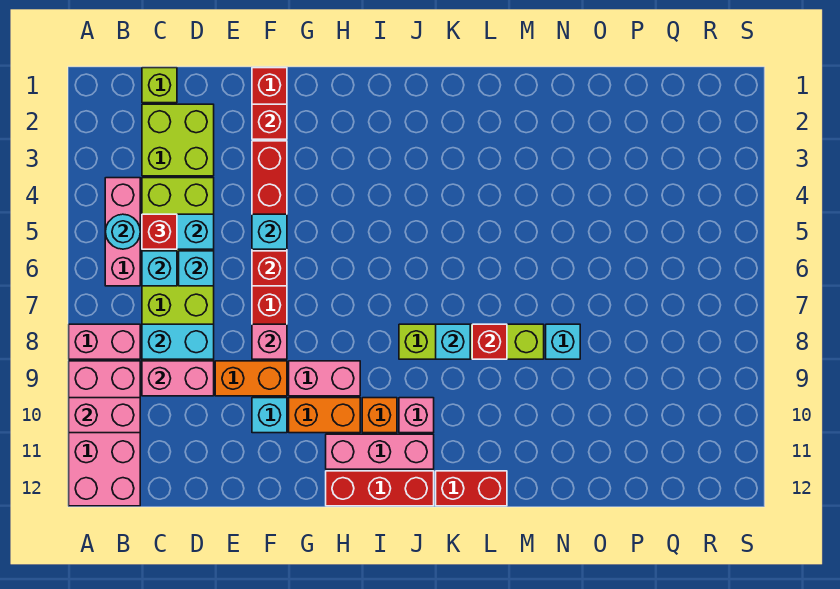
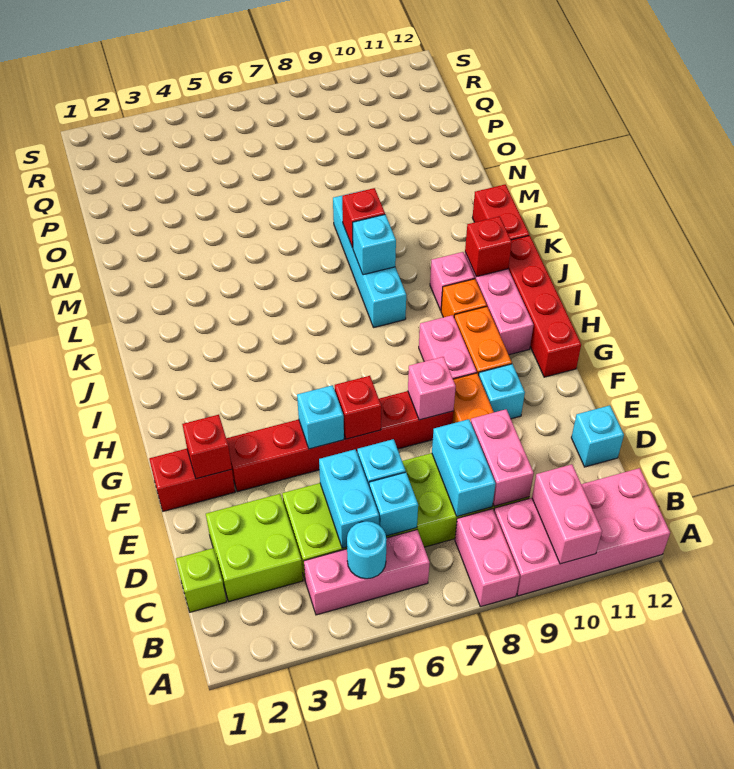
red brick C5 level 3 -> red brick J11 level 2
red brick H12:J12 level 1 -> red brick G12:J12 level 1
lime brick J8:M8 level 1 -> cyan brick J8:M8 level 1
cyan brick N8 level 1 -> cyan brick D12 level 1

